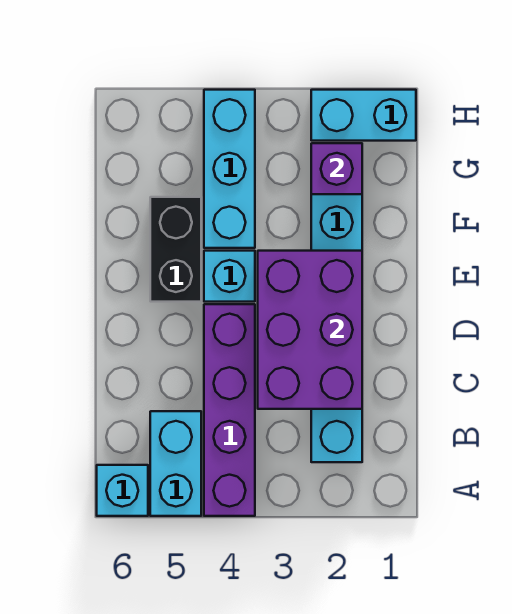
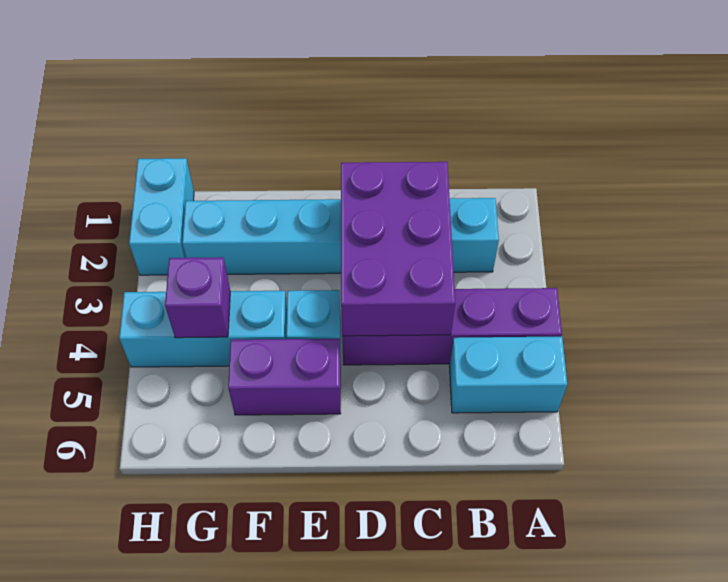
cyan brick A6 level 1 -> none
purple brick C2:E3 level 2 -> purple brick C2:D4 level 2
black brick E5:F5 level 1 -> purple brick E5:F5 level 1
purple brick G2 level 2 -> purple brick G4 level 2

